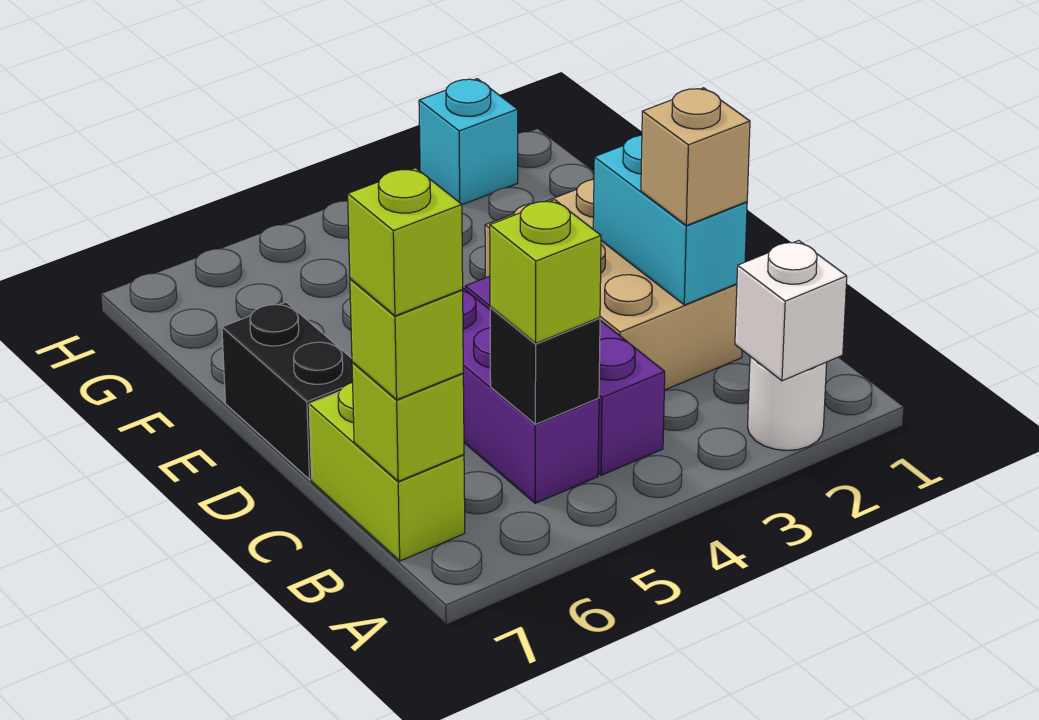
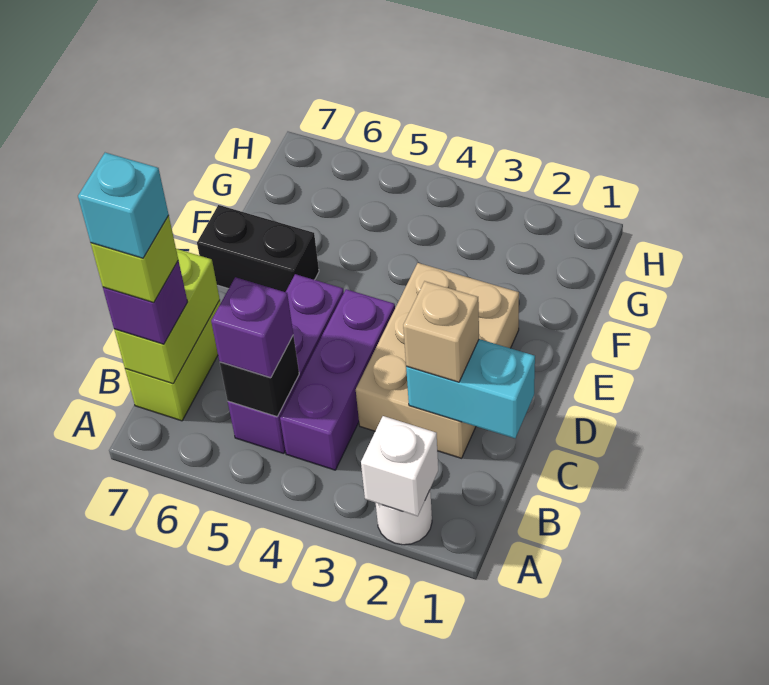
lime brick B5 level 3 -> purple brick B5 level 3
lime brick B7 level 2 -> lime brick B7:C7 level 2
lime brick B7 level 3 -> purple brick B7 level 3
cyan brick C2:D2 level 2 -> cyan brick C1:C2 level 2
black brick D7:E7 level 1 -> black brick E6:E7 level 1
cyan brick H2 level 1 -> cyan brick B7 level 5

